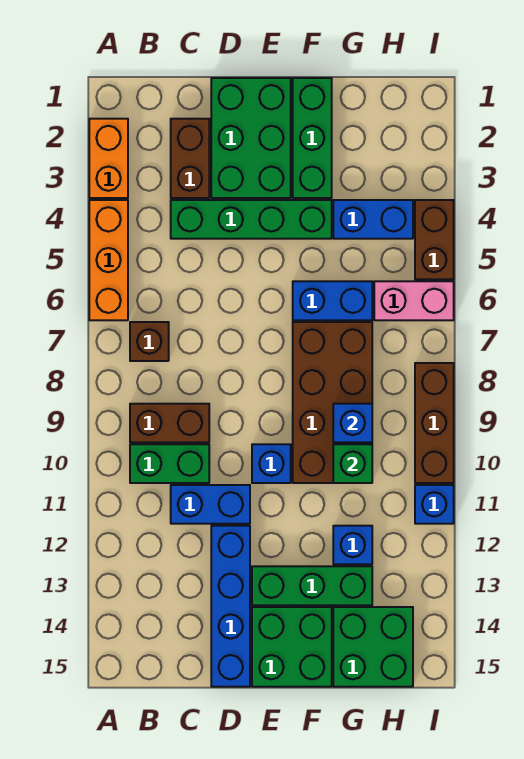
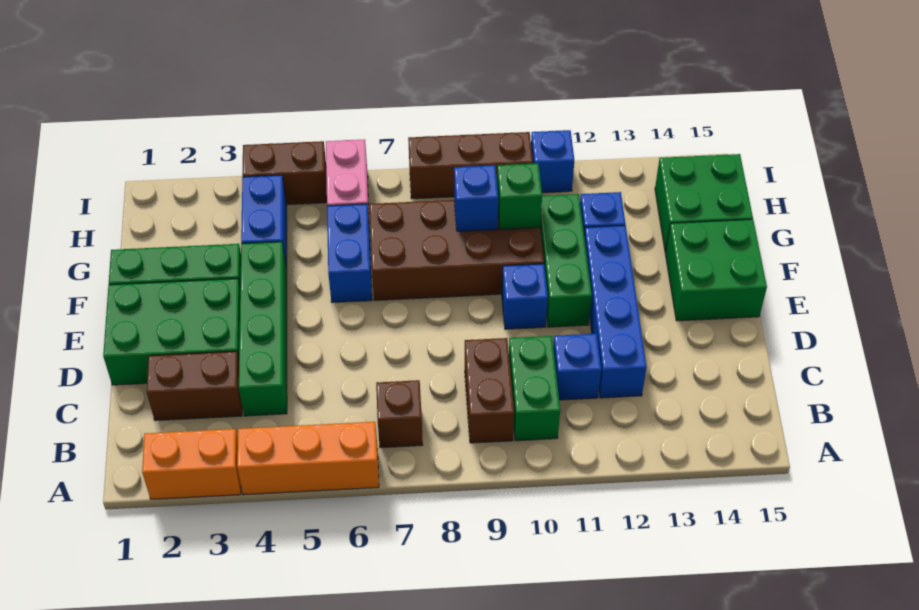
blue brick C11:D11 level 1 -> blue brick C11 level 1
blue brick D12:D15 level 1 -> blue brick C12:F12 level 1
green brick E13:G13 level 1 -> green brick E11:G11 level 1

